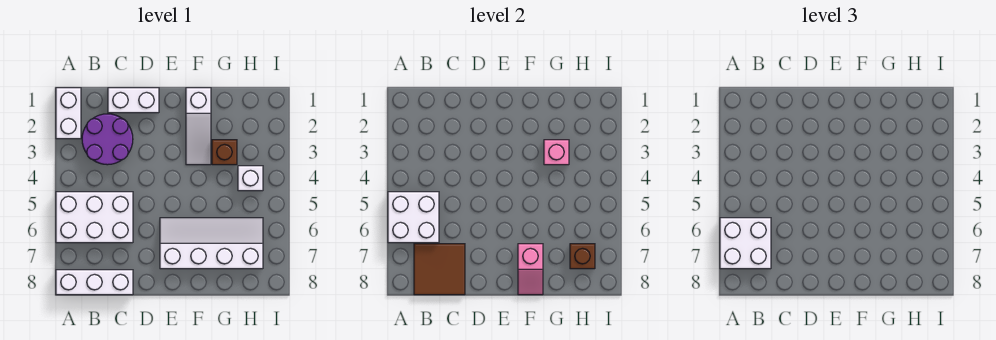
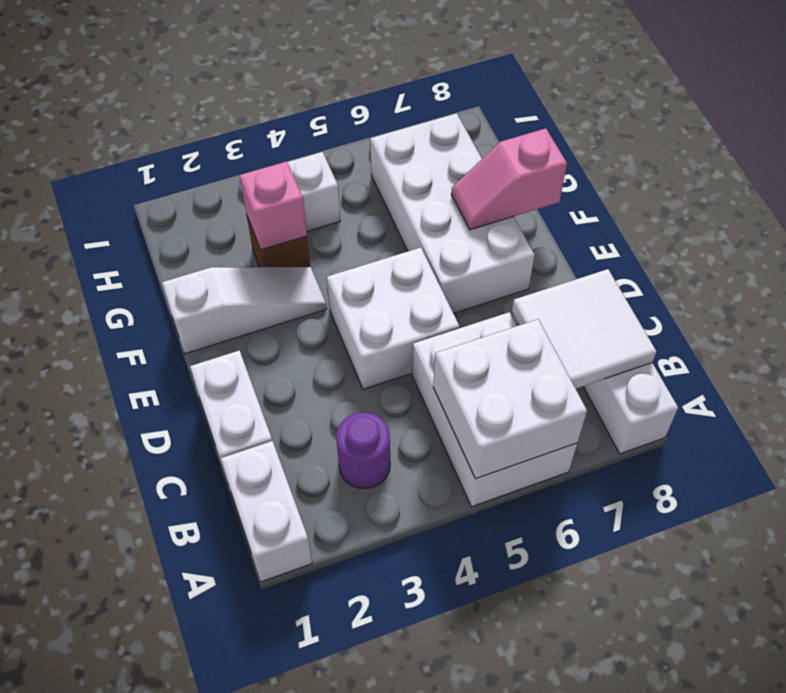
white brick A1:A2 level 1 -> white brick A1:B1 level 1
white brick A6:B7 level 3 -> white brick D4:E5 level 1
purple round brick B2:C3 level 1 -> purple round brick B3 level 1
brown tile B7:C8 level 2 -> white tile B7:C8 level 2
white slope E6:H7 level 1 top 7 -> white brick E6:H7 level 1
pink slope F7:F8 level 2 top 7 -> pink slope F7:F8 level 2 top 8
brown brick H7 level 2 -> none

